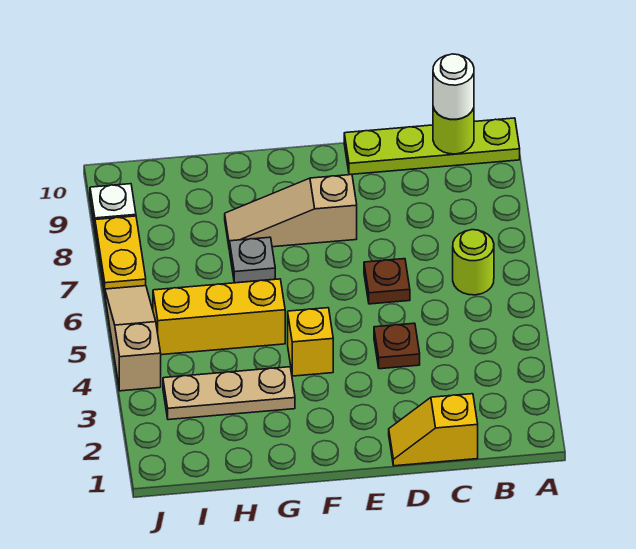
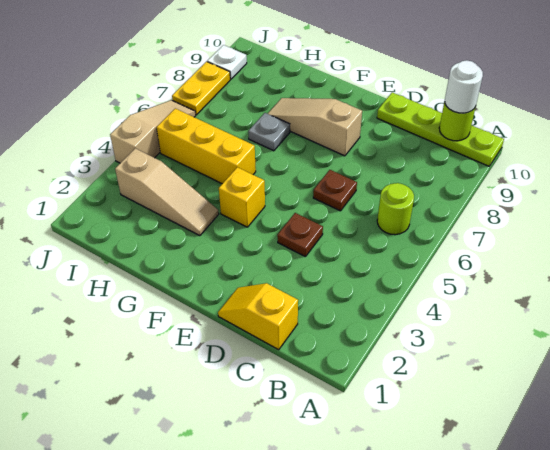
tan plate G3:I3 level 1 -> tan slope G3:I3 level 1 top I

